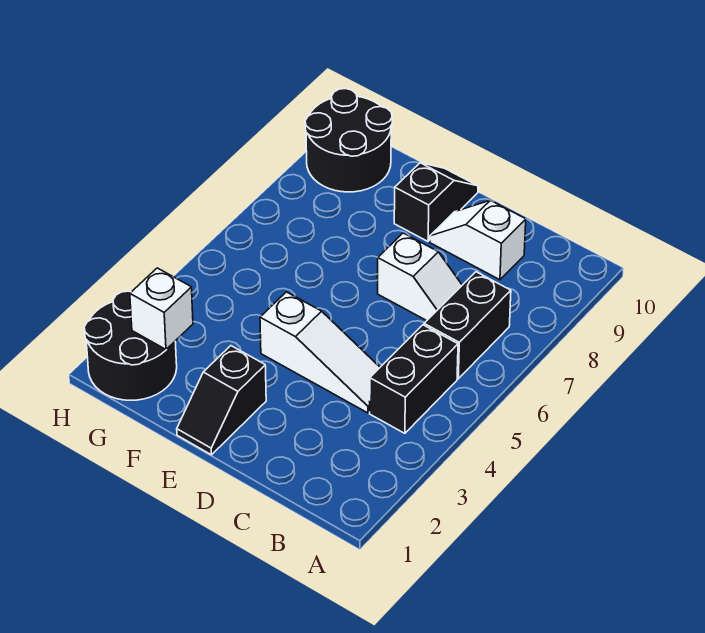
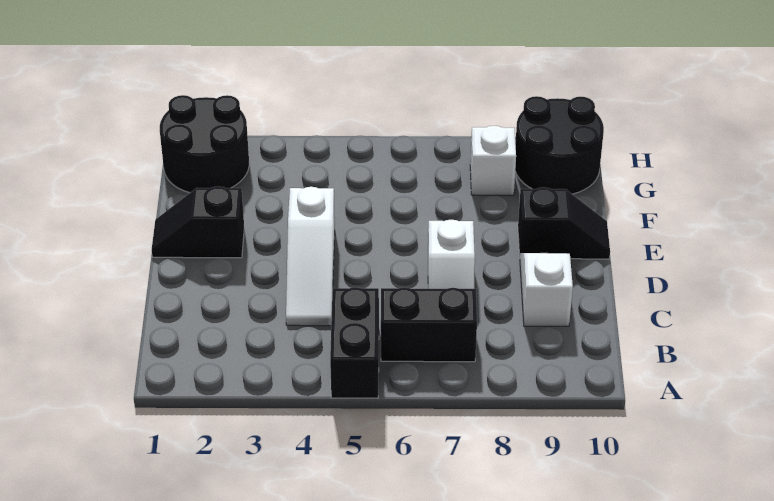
black brick B4:B5 level 1 -> black brick A5:B5 level 1
white brick G2 level 2 -> white brick G8 level 1

